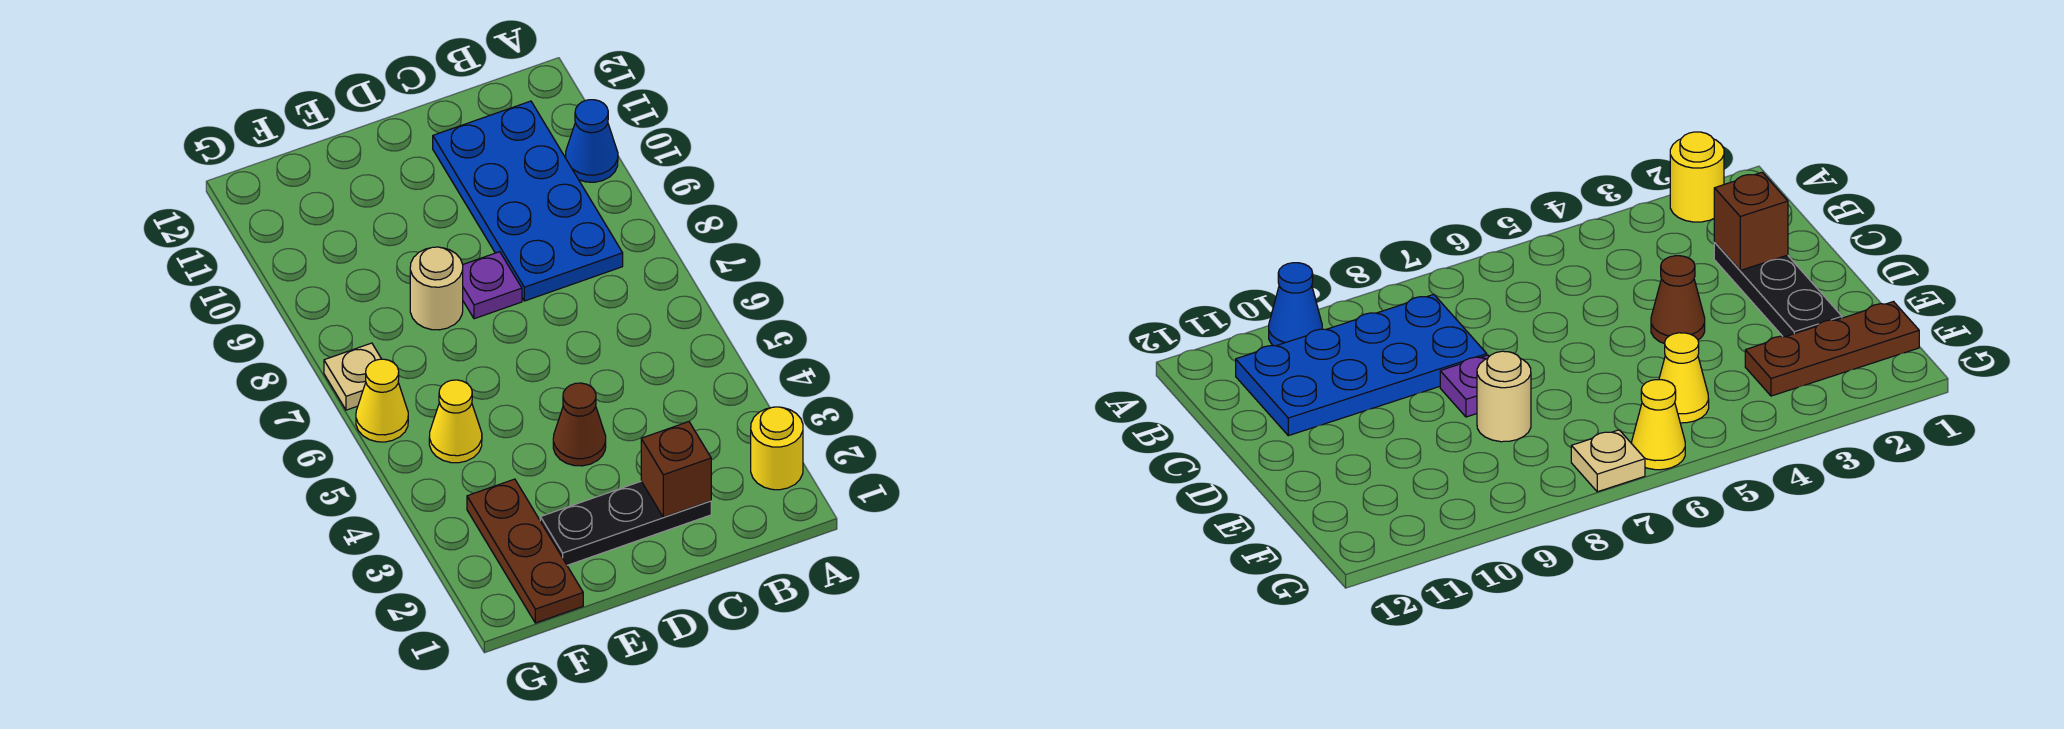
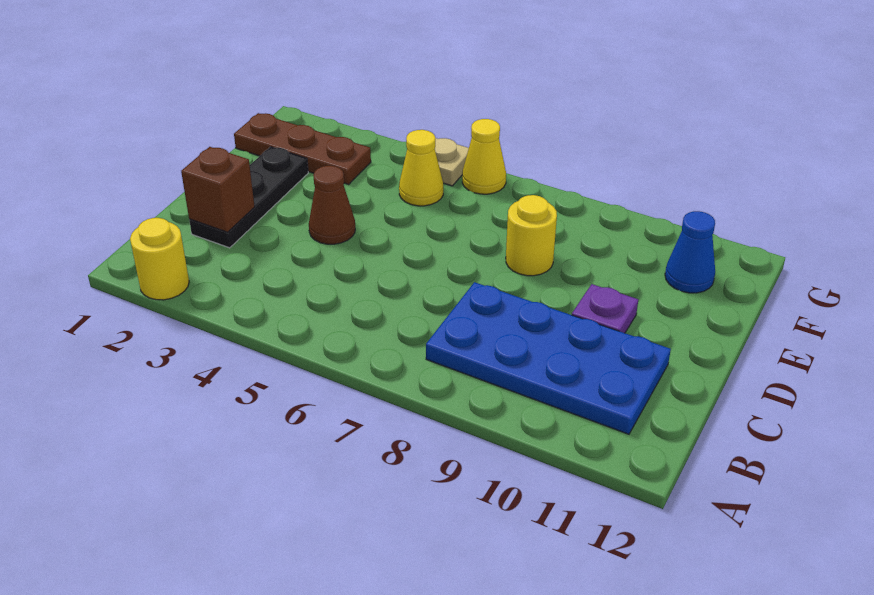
blue cone A10 level 1 -> blue cone F11 level 1
purple plate D8 level 1 -> purple plate D10 level 1
tan round brick E8 level 1 -> yellow round brick E8 level 1
tan plate G7 level 1 -> tan plate G5 level 1

